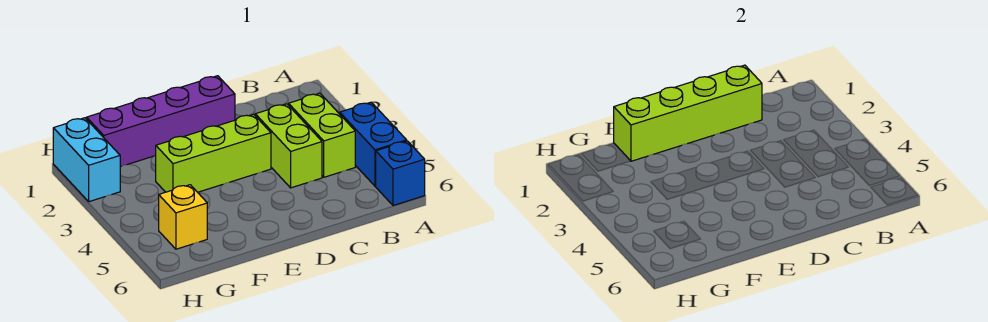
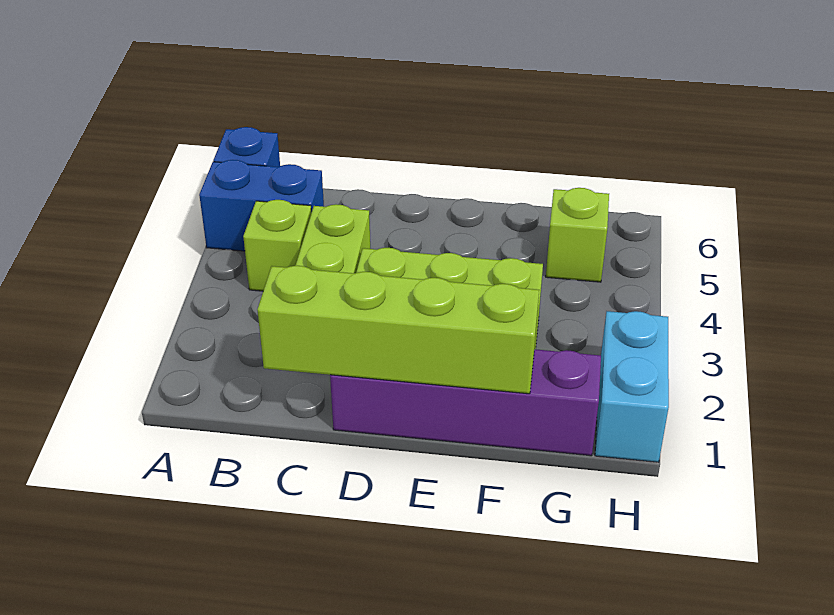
blue brick A4:A5 level 1 -> blue brick A5:B5 level 1
lime brick B3:B4 level 1 -> lime brick B4 level 1
yellow brick G5 level 1 -> lime brick G5 level 1

